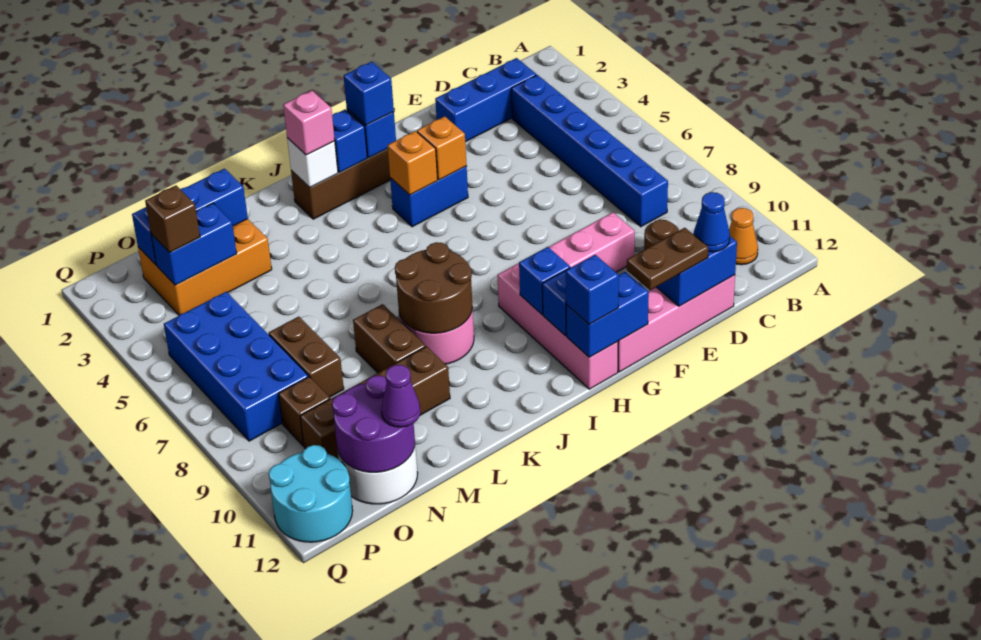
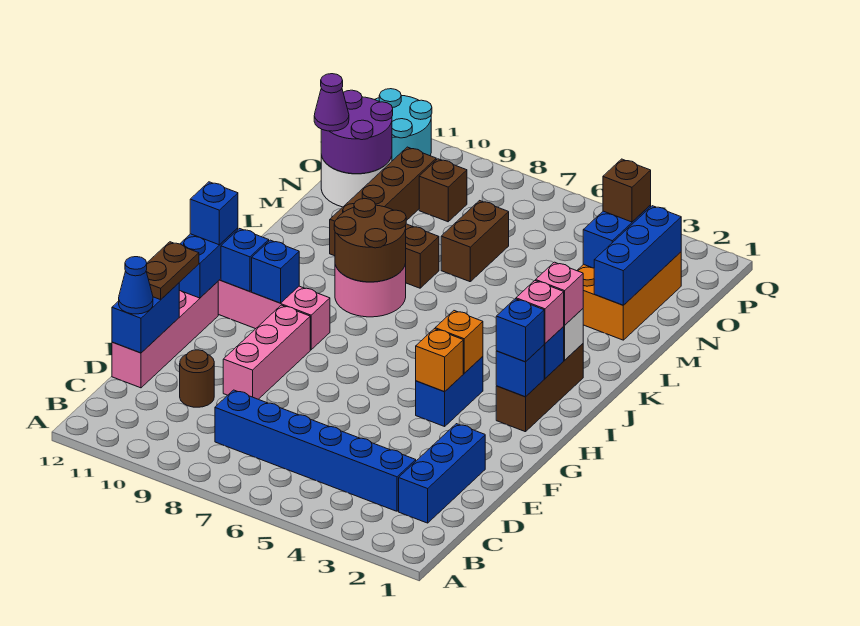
orange cone B11 level 1 -> none
none -> pink brick I2 level 3
brown brick N7:N8 level 1 -> brown brick M7:N7 level 1
blue brick O5:P8 level 1 -> none

